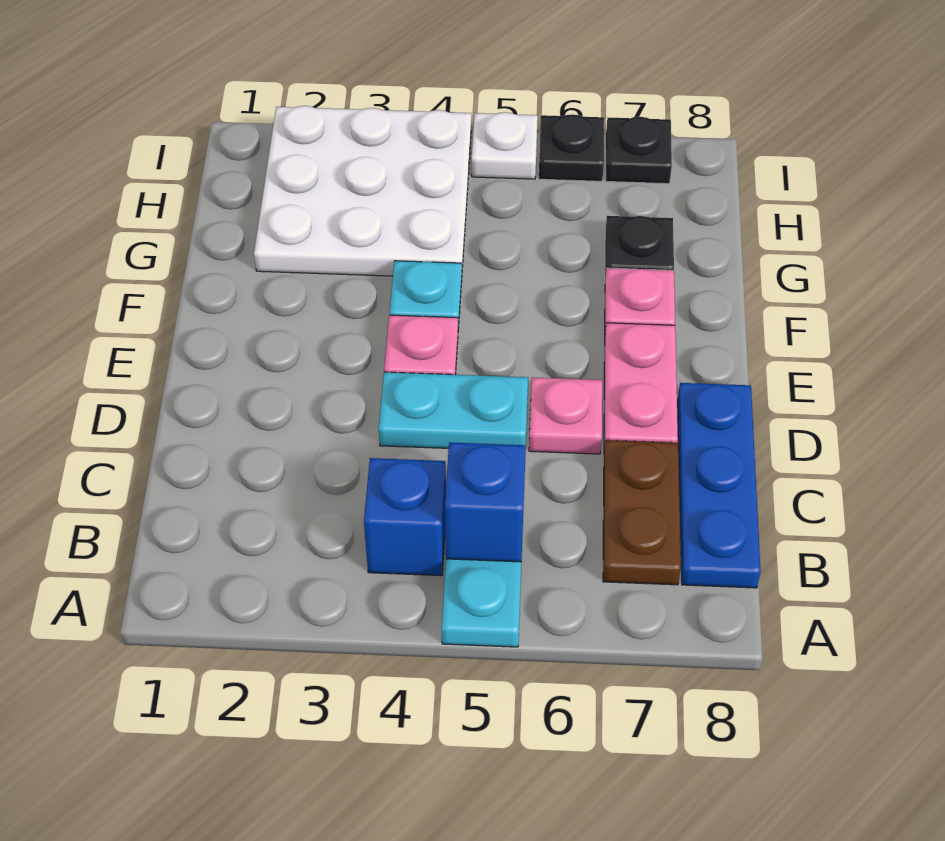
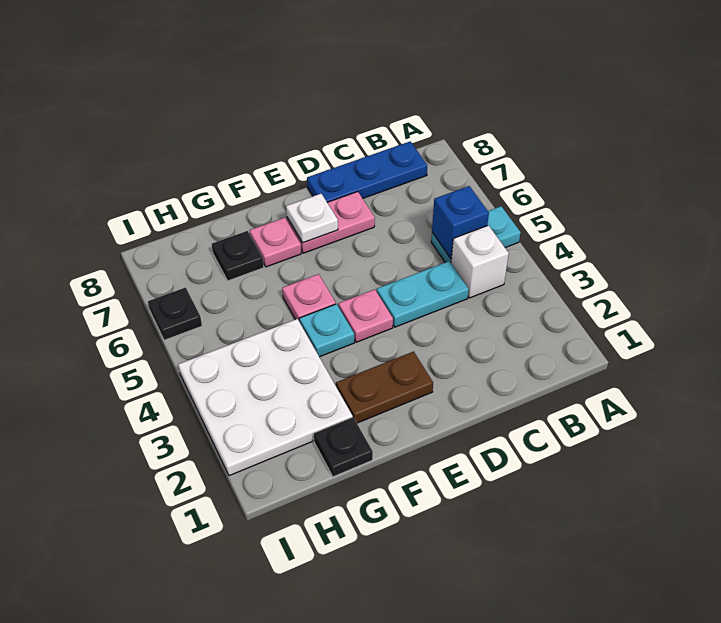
blue brick B4 level 1 -> white brick B4 level 1
brown plate B7:C7 level 1 -> brown plate E2:F2 level 1
cyan plate D4:D5 level 1 -> cyan plate C4:D4 level 1
pink plate D6 level 1 -> pink plate F5 level 1
white plate I5 level 1 -> white plate E7 level 2
black plate I7 level 1 -> black plate G1 level 1

